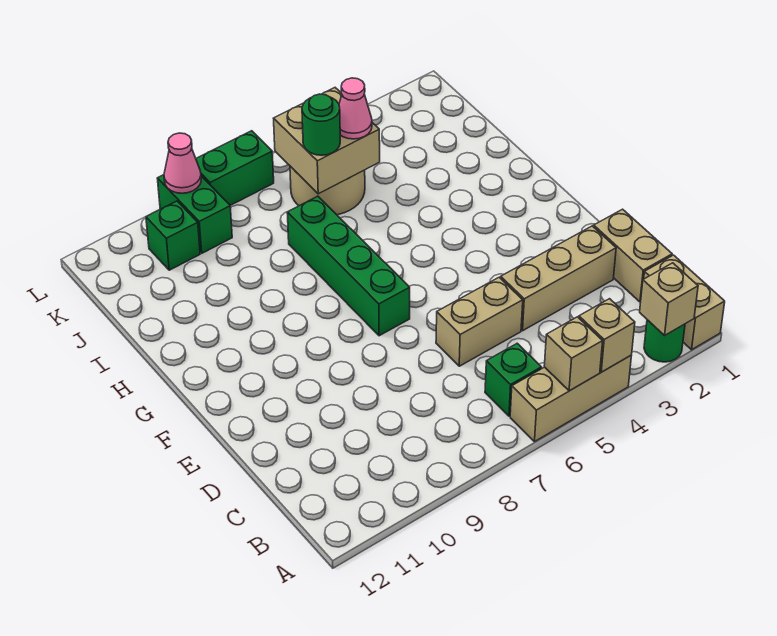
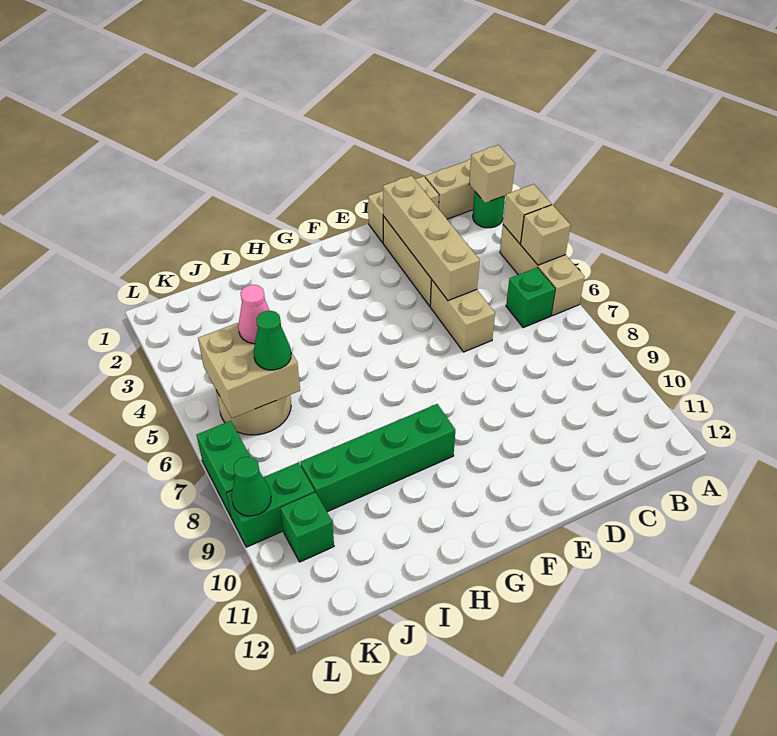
none -> tan brick D2:D5 level 2
green brick F7:I7 level 1 -> green brick G9:J9 level 1
green round brick J6 level 3 -> green cone J6 level 3
pink cone L9 level 2 -> green cone L9 level 2

